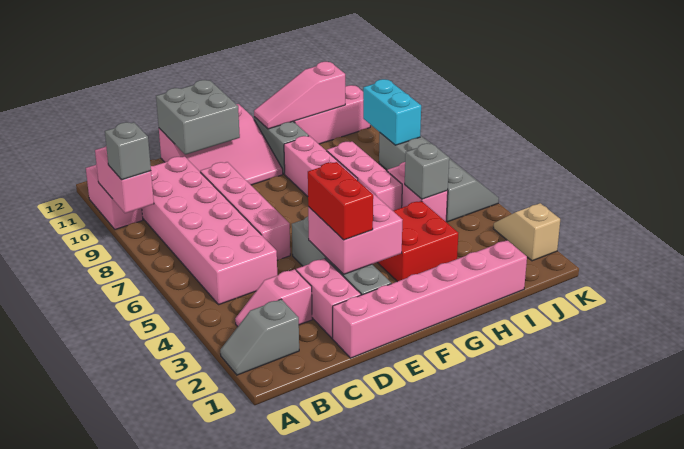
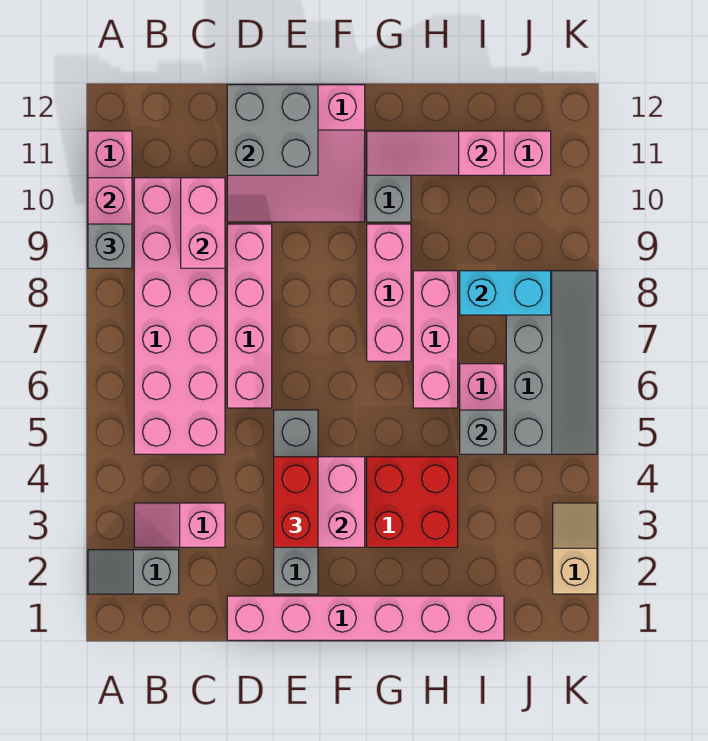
pink brick D2:D3 level 1 -> pink brick C9:C10 level 2
cyan brick J8:J9 level 2 -> cyan brick I8:J8 level 2

